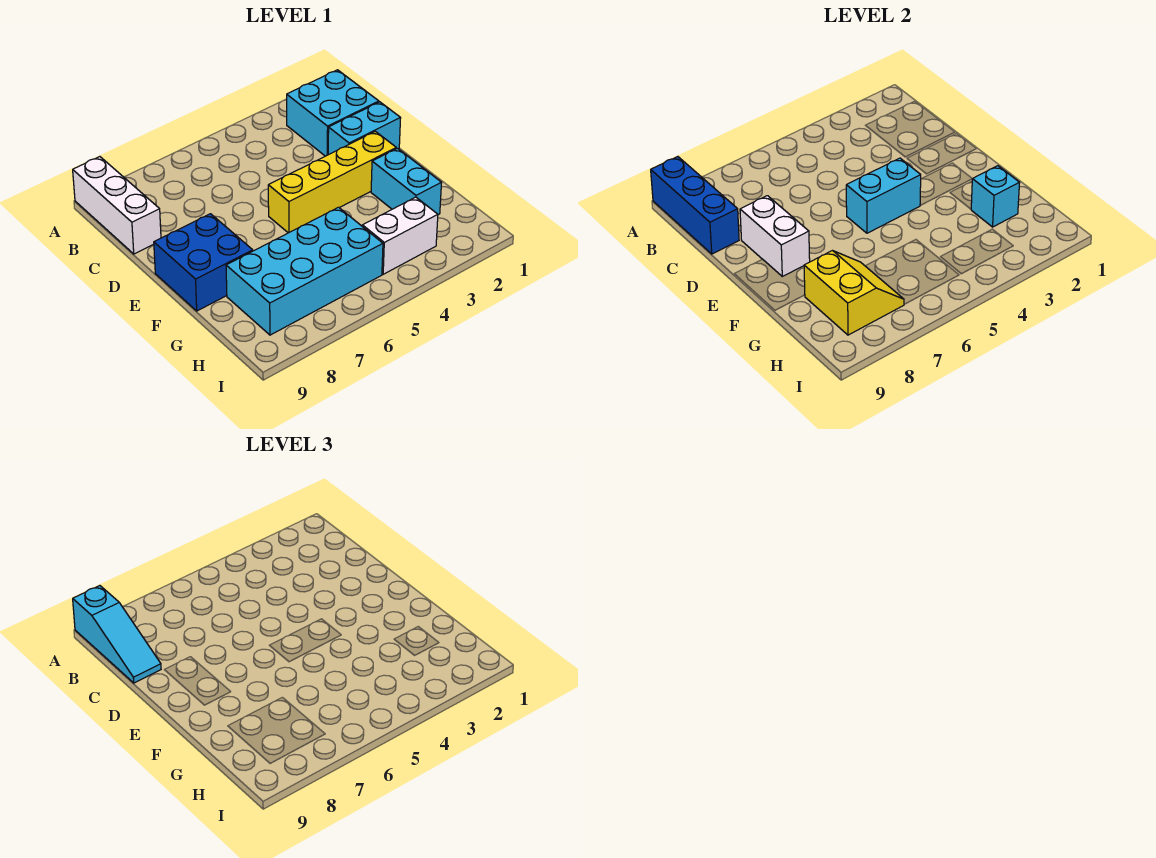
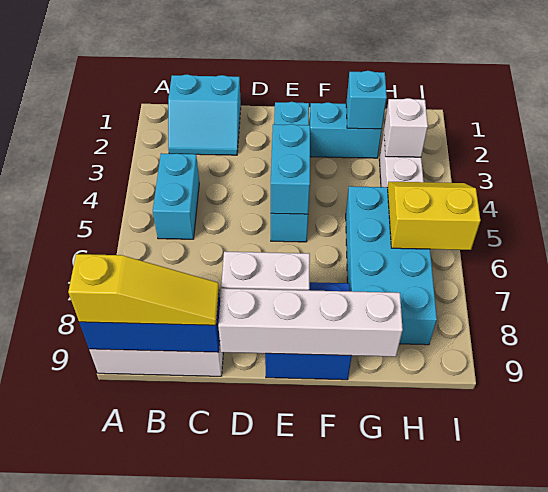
cyan slope A9:C9 level 3 top A -> yellow slope A9:C9 level 3 top A
cyan brick B1:C2 level 1 -> cyan slope B1:C2 level 1 top 1
cyan brick D1:D2 level 1 -> cyan brick B4:B5 level 1
none -> white brick D9:G9 level 2
yellow brick E2:E5 level 1 -> cyan brick E2:E5 level 1
yellow slope G7:H8 level 2 top 8 -> yellow slope H5:I6 level 2 top 6
none -> white brick H3 level 2

